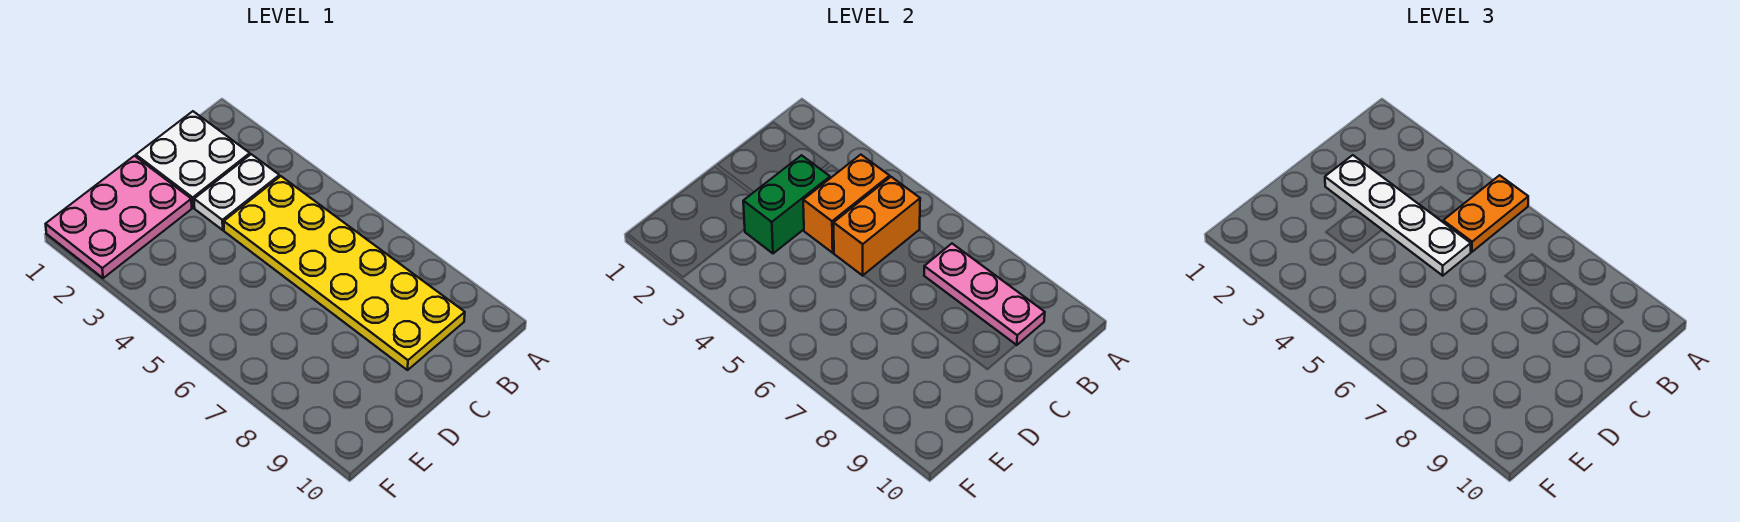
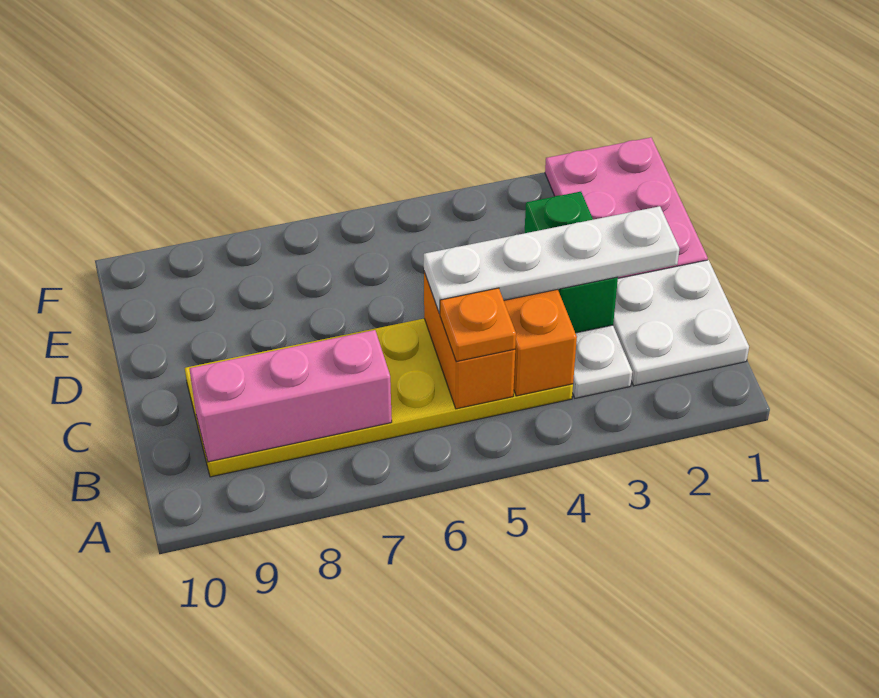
orange plate A5:B5 level 3 -> orange plate B5 level 3
pink plate B7:B9 level 2 -> pink brick B7:B9 level 2

